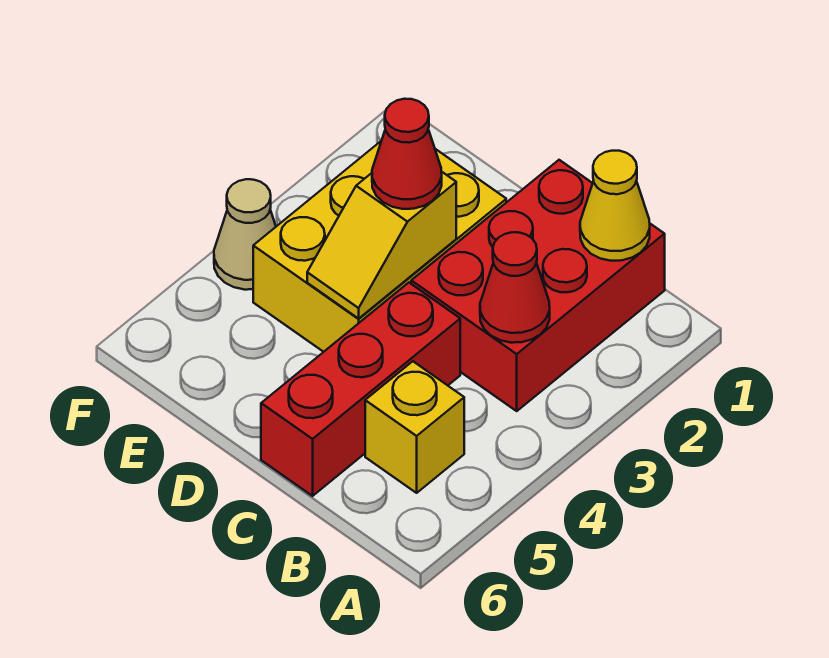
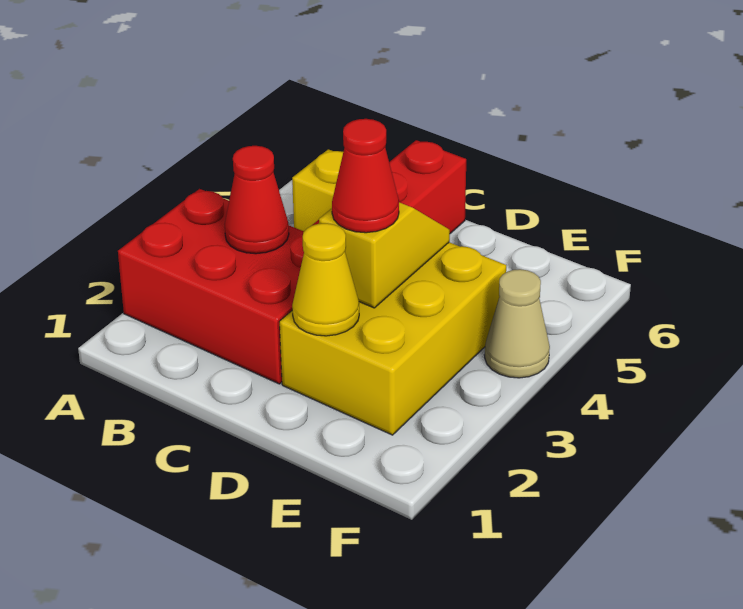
red brick B1:C3 level 1 -> red brick A2:C3 level 1
yellow cone B1 level 2 -> yellow cone D2 level 2

